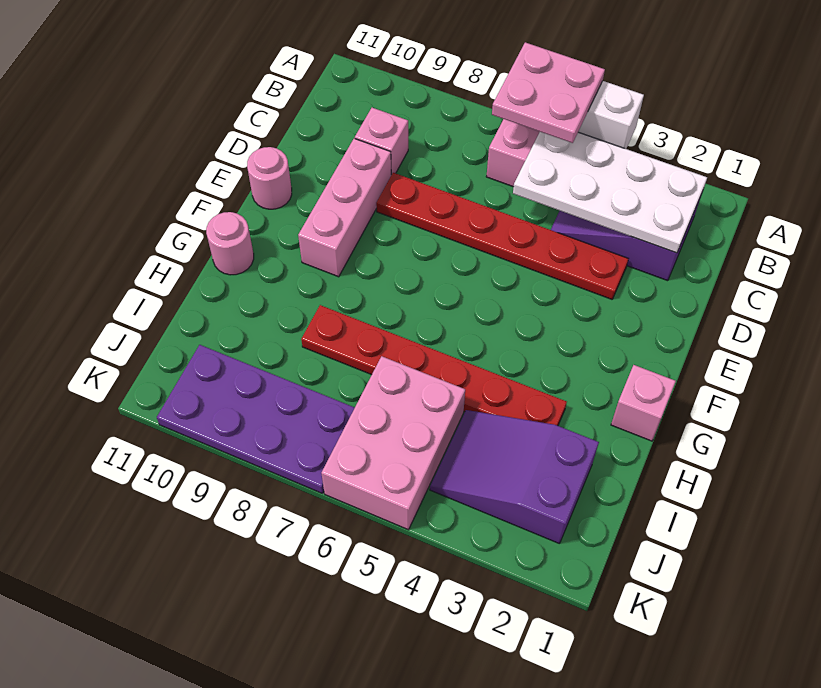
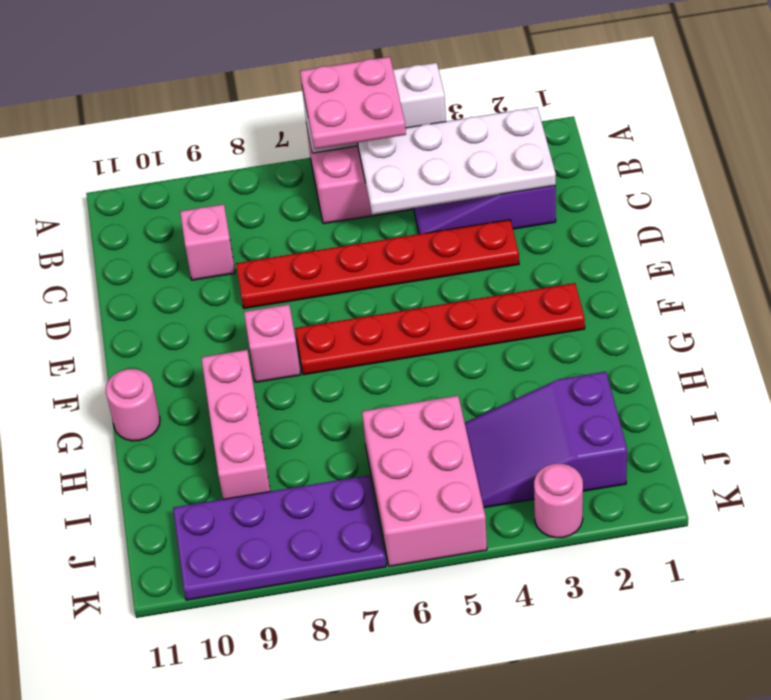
pink brick D9:F9 level 1 -> pink brick G9:I9 level 1
pink round brick E11 level 1 -> pink round brick K3 level 1
pink brick G1 level 1 -> pink brick F8 level 1
red plate H3:H8 level 1 -> red plate F2:F7 level 1

